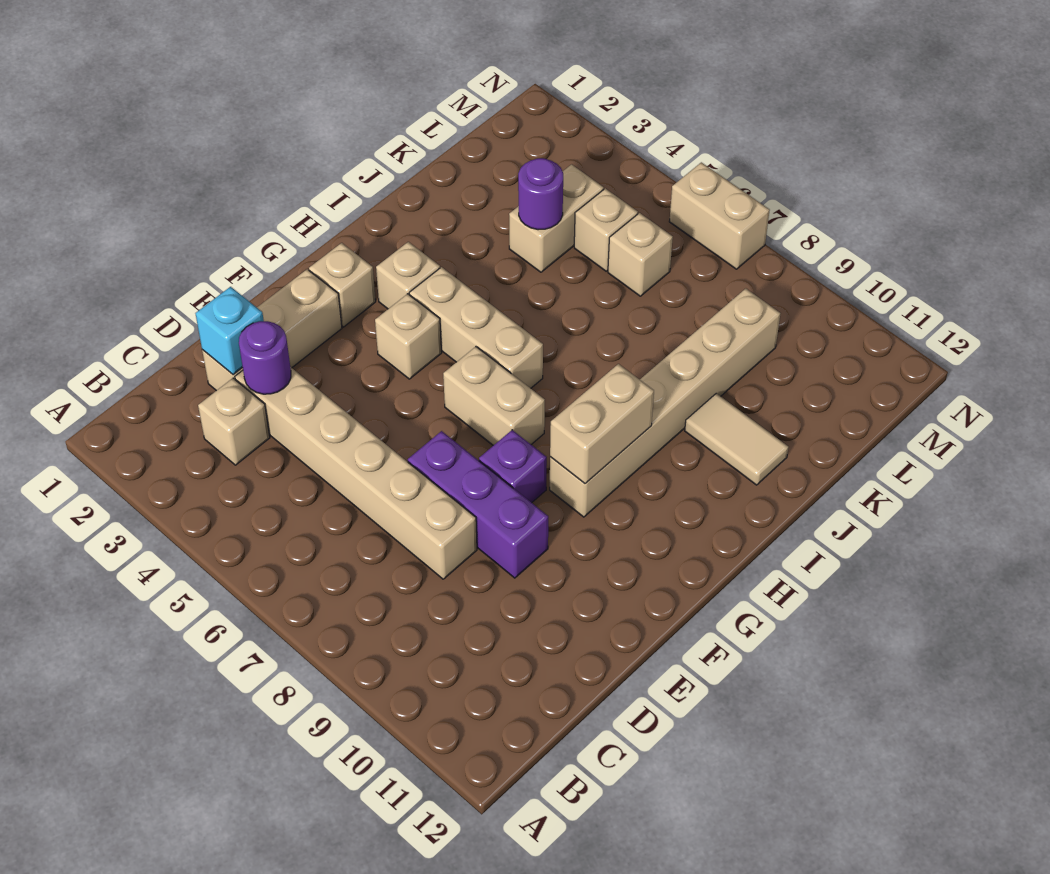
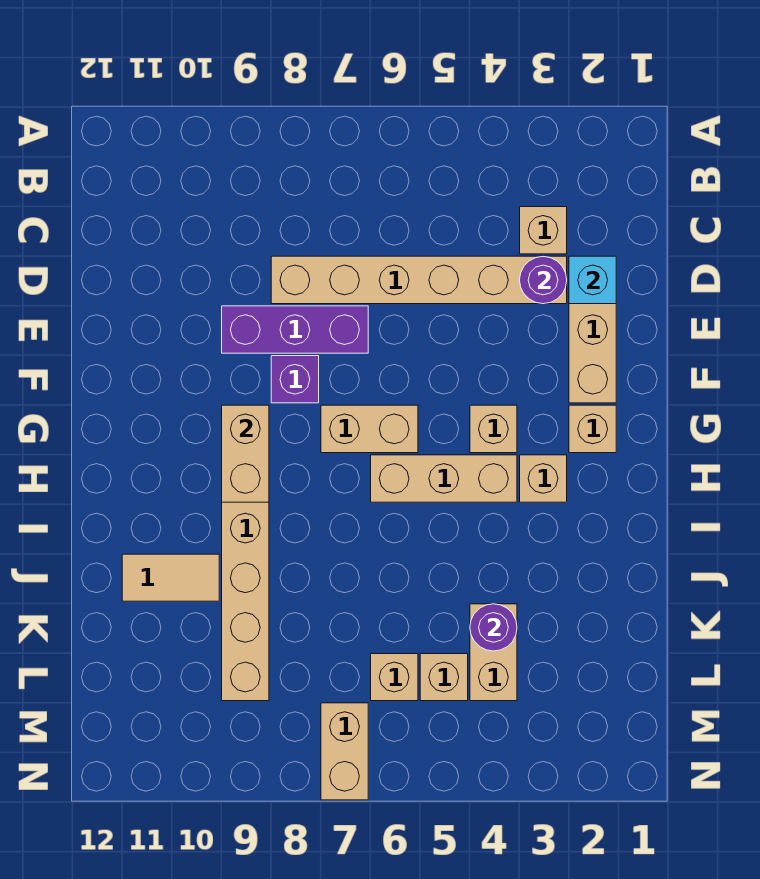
tan brick N6:N7 level 1 -> tan brick M7:N7 level 1

